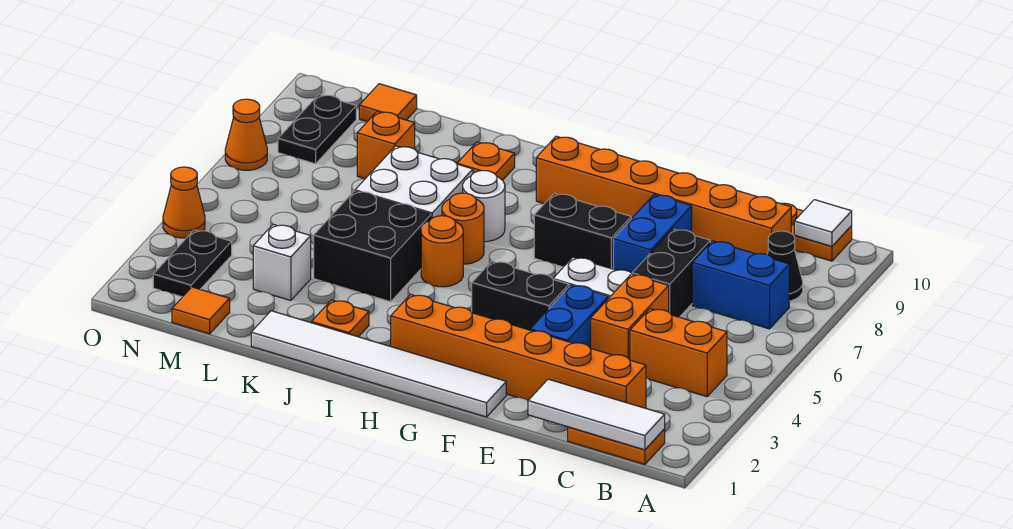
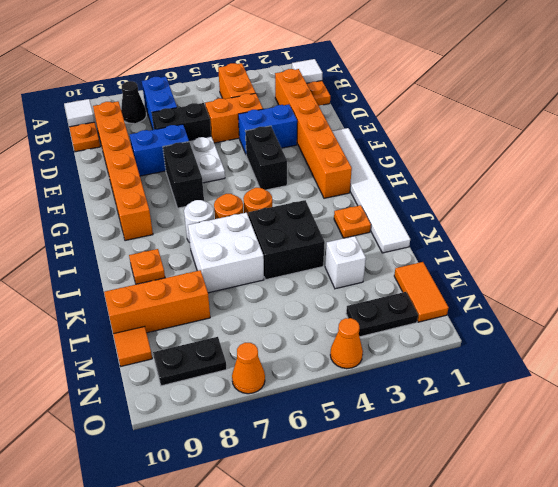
white tile B1:D1 level 2 -> white tile B1 level 2
orange brick L8 level 1 -> orange brick L8:L10 level 1
orange tile M1 level 1 -> orange tile M1:N1 level 1

